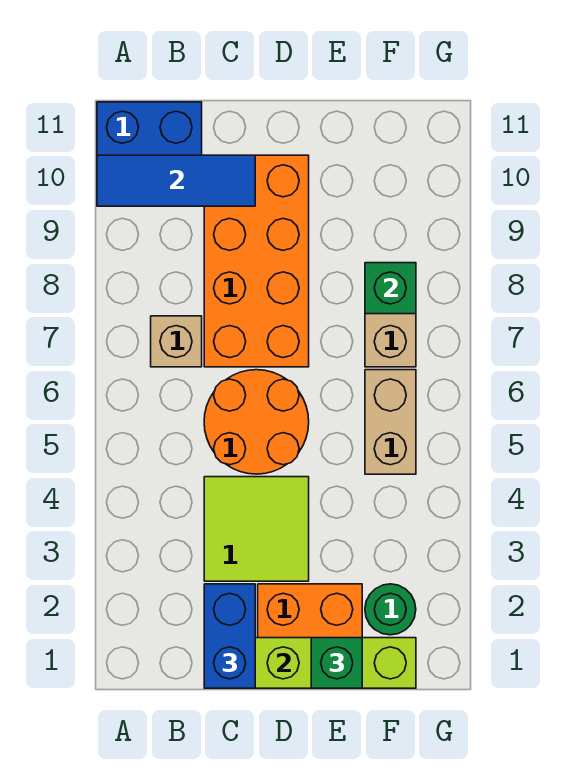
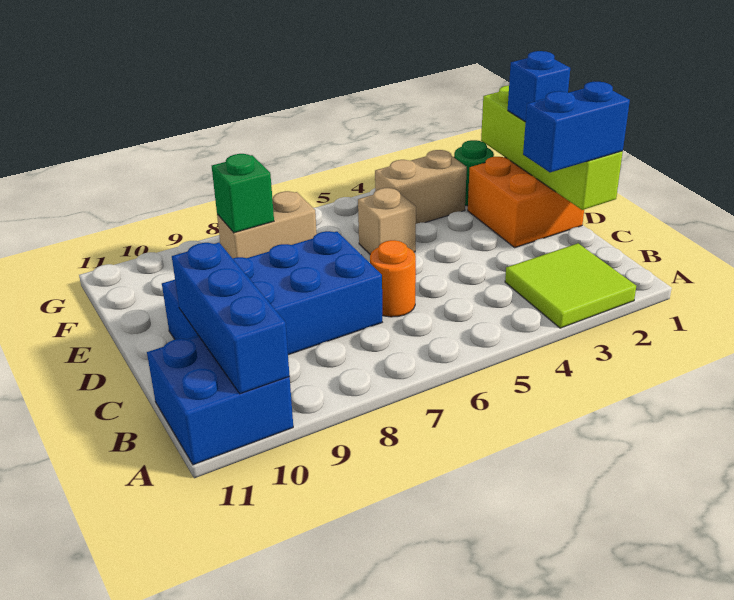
blue tile A10:C10 level 2 -> blue brick A10:C10 level 2
tan brick B7 level 1 -> tan brick E5 level 1
lime tile C3:D4 level 1 -> lime tile A2:B3 level 1
orange round brick C5:D6 level 1 -> orange round brick C6 level 1
orange brick C7:D10 level 1 -> blue brick C7:D10 level 1
green brick E1 level 3 -> blue brick E1 level 3
tan brick F5:F6 level 1 -> tan brick F3:F4 level 1

